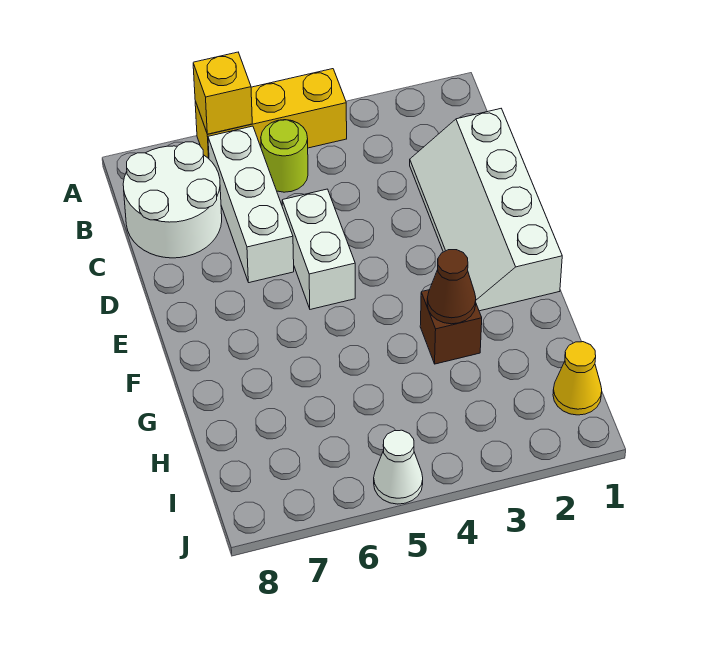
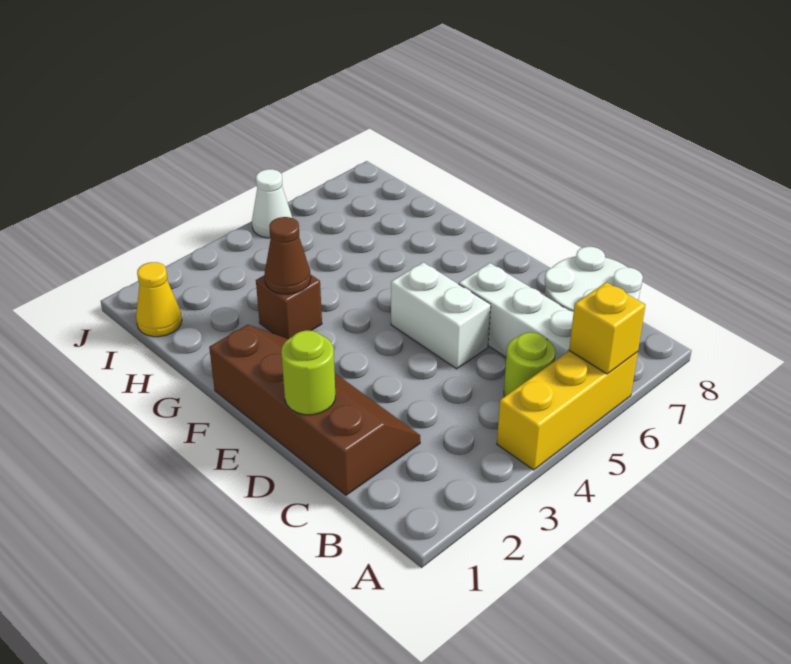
white slope C1:F2 level 1 top 1 -> brown slope C1:F2 level 1 top 1
none -> lime round brick D1 level 2

